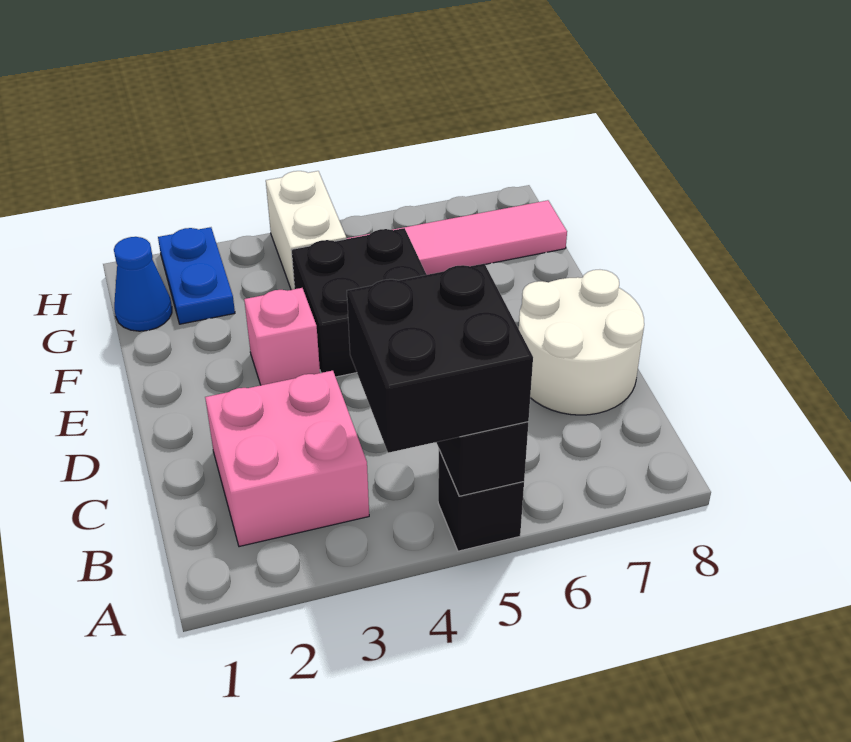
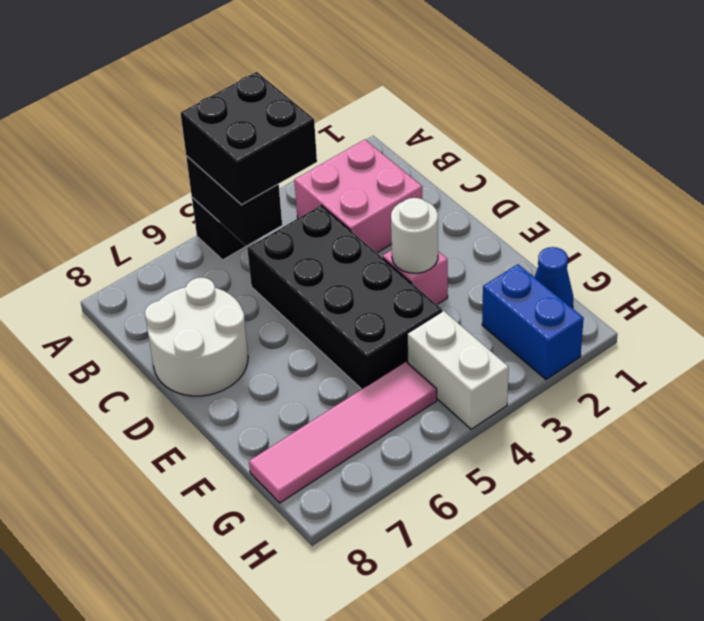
none -> white round brick E3 level 2
black brick E4:F5 level 1 -> black brick C4:F5 level 1
blue plate G2:H2 level 1 -> blue brick G2:H2 level 1

